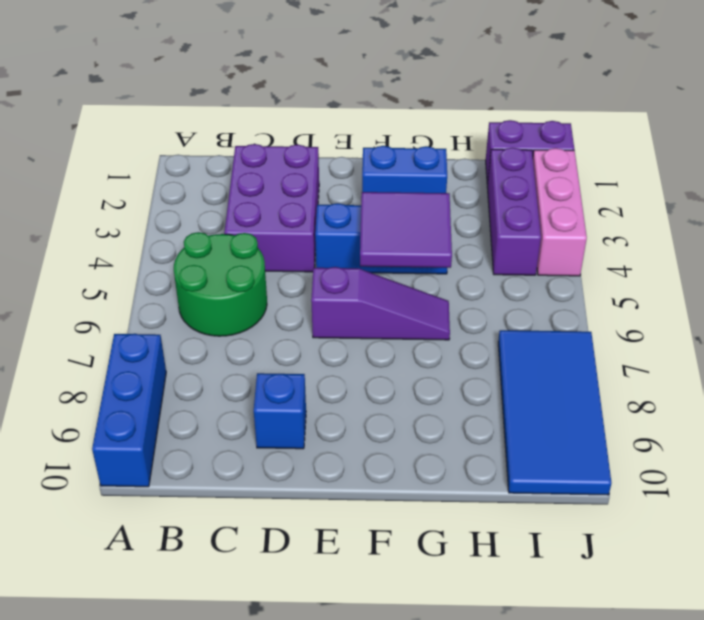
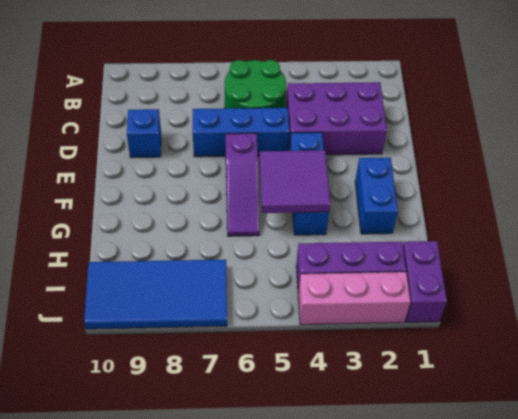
blue brick A8:A10 level 1 -> blue brick D5:D7 level 1

